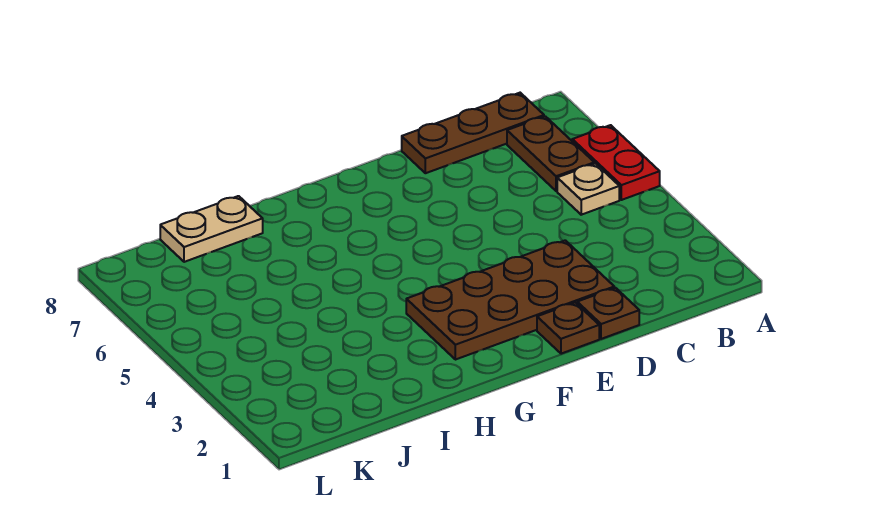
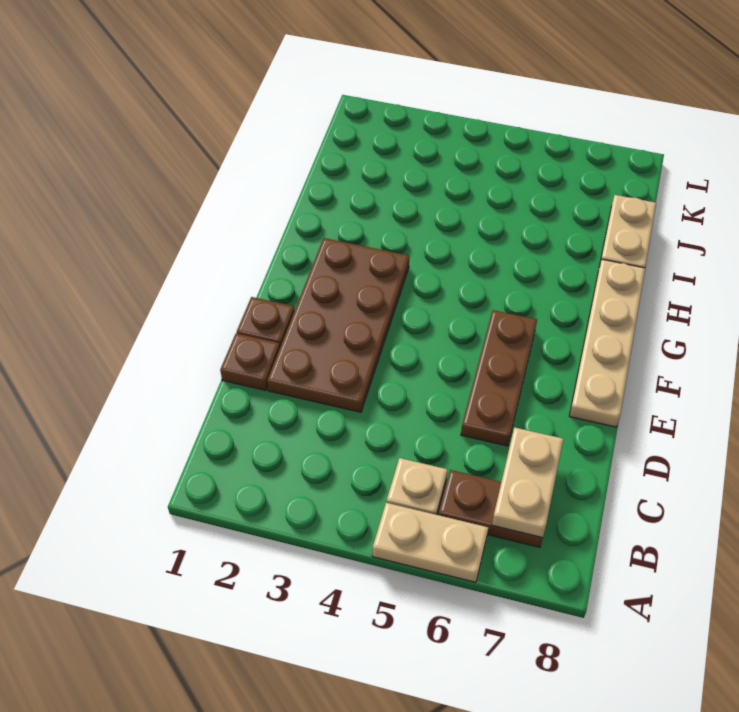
red plate A5:A6 level 1 -> tan plate A5:A6 level 1
none -> tan plate B7:C7 level 2
brown plate B8:D8 level 1 -> brown plate D6:F6 level 1
none -> tan plate E8:H8 level 1

